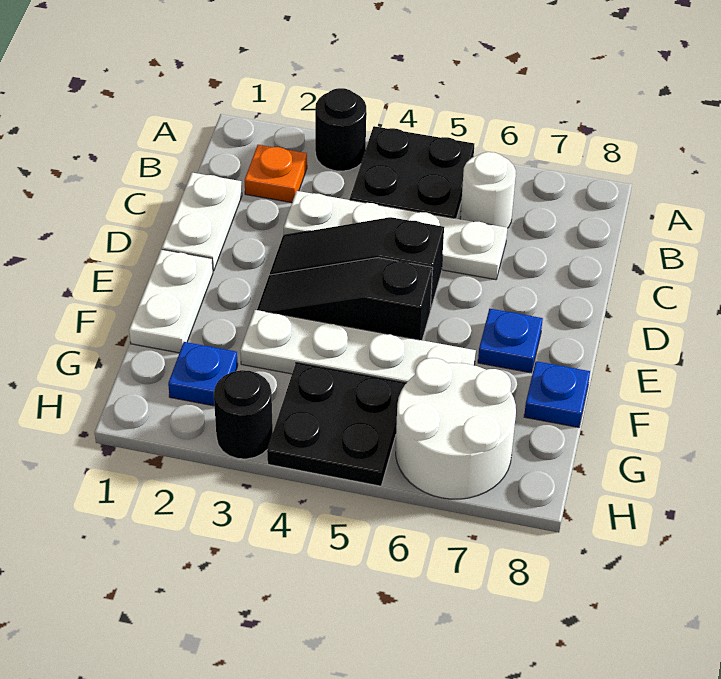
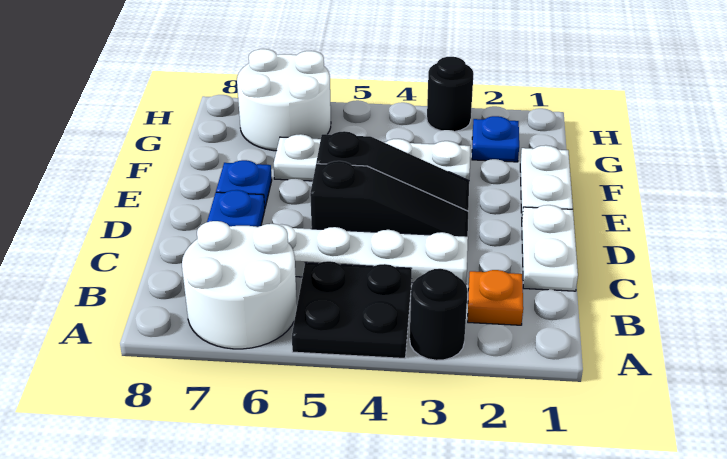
white round brick B6 level 1 -> white round brick A6:B7 level 1
blue plate F8 level 1 -> blue plate D7 level 1
black plate G4:H5 level 1 -> none

